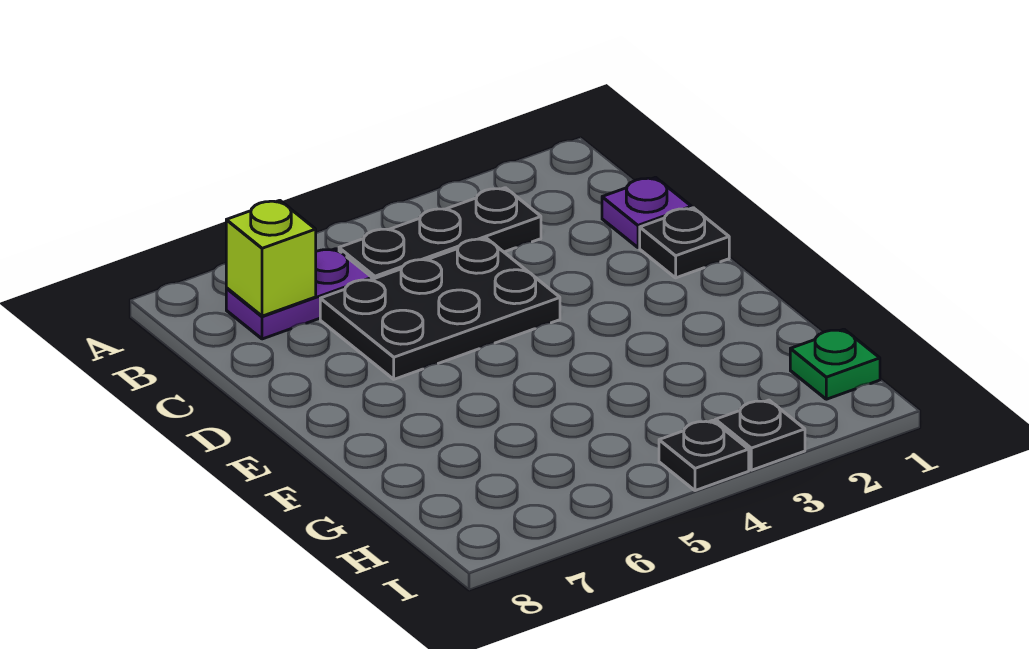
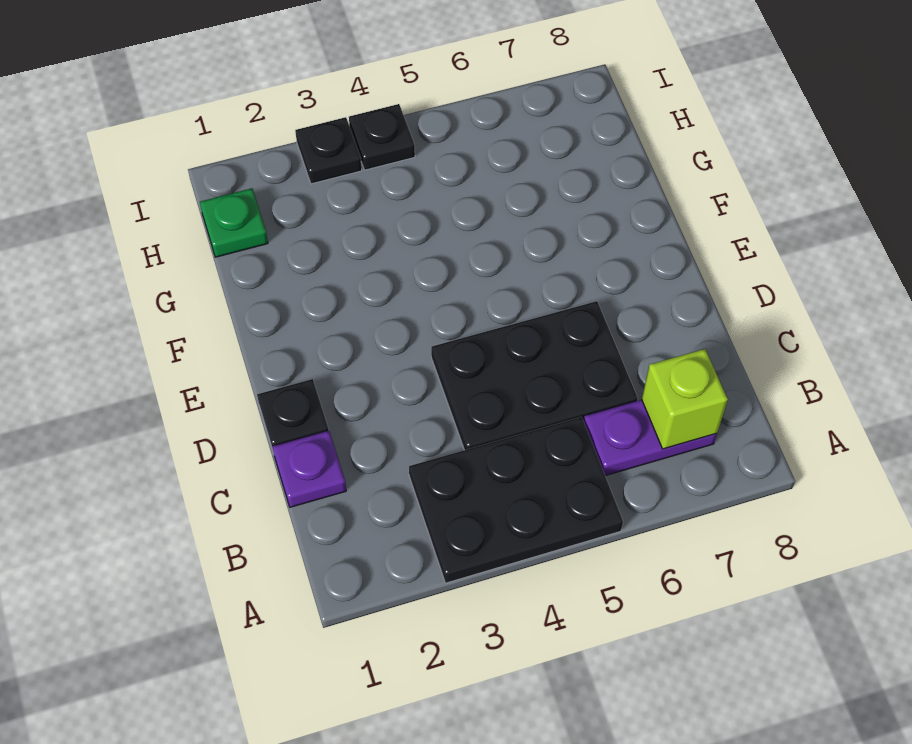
black plate B3:B5 level 1 -> black plate A3:B5 level 1

